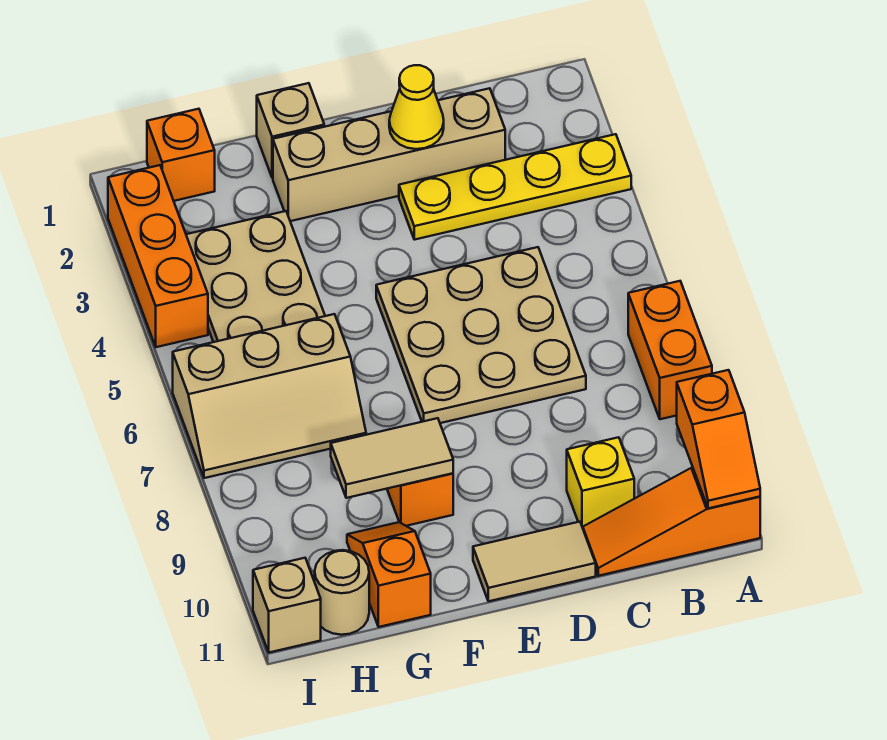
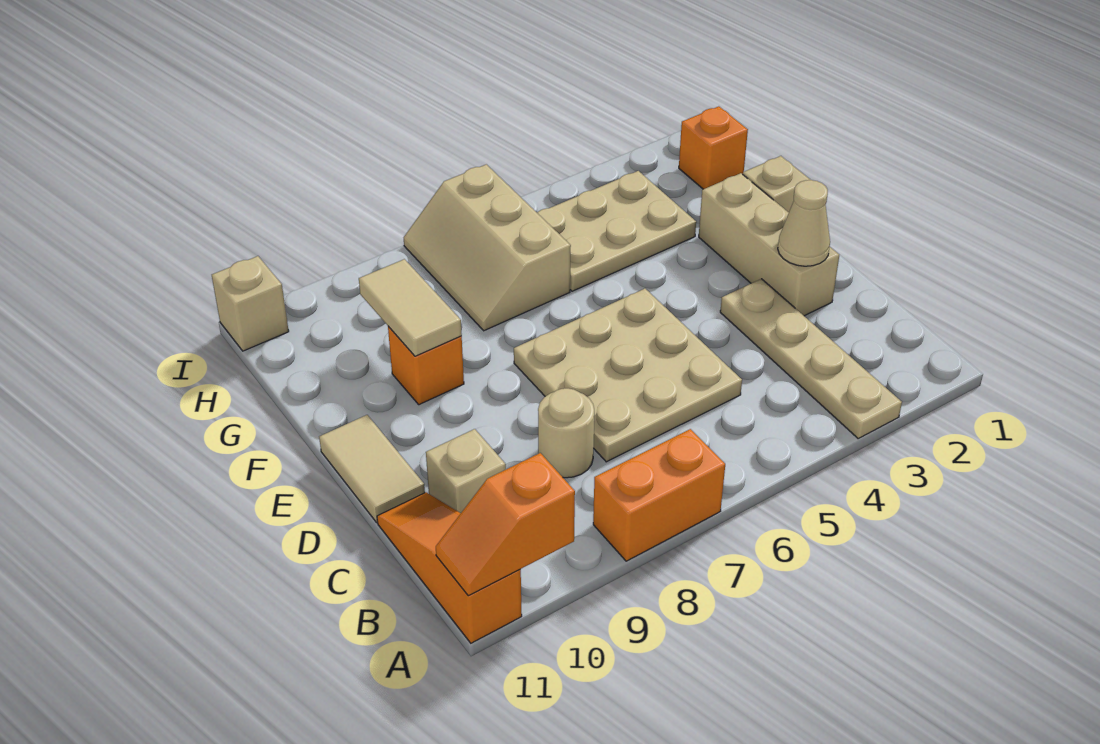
yellow plate A3:D3 level 1 -> tan plate A3:D3 level 1
tan brick C2:F2 level 1 -> tan brick D2:F2 level 1
yellow brick C10 level 1 -> tan brick C10 level 1
yellow cone D2 level 2 -> tan cone D2 level 2
orange slope G10:G11 level 1 top 11 -> none
tan round brick H11 level 1 -> tan round brick C8 level 1
orange brick I2:I4 level 1 -> none

